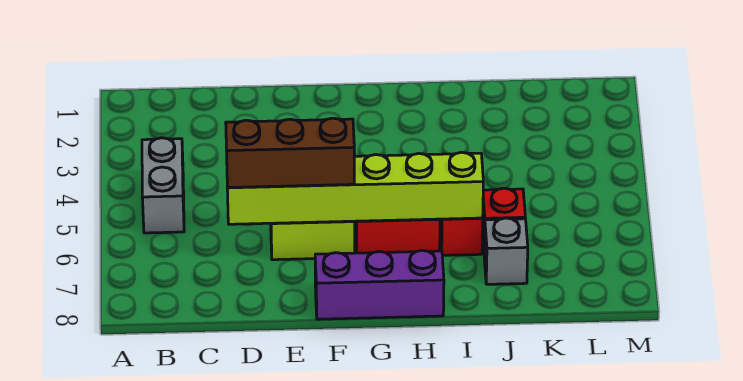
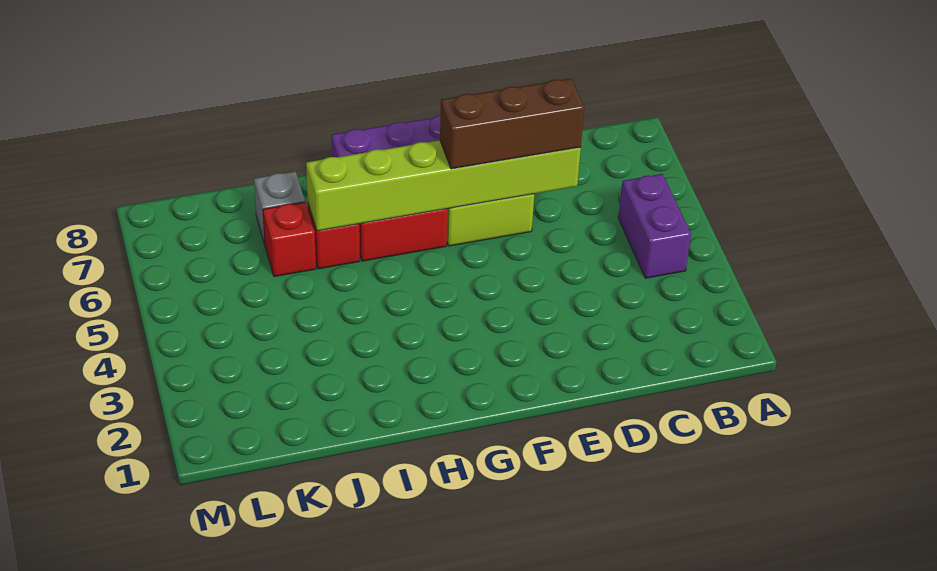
grey brick B4:B5 level 1 -> purple brick B4:B5 level 1

